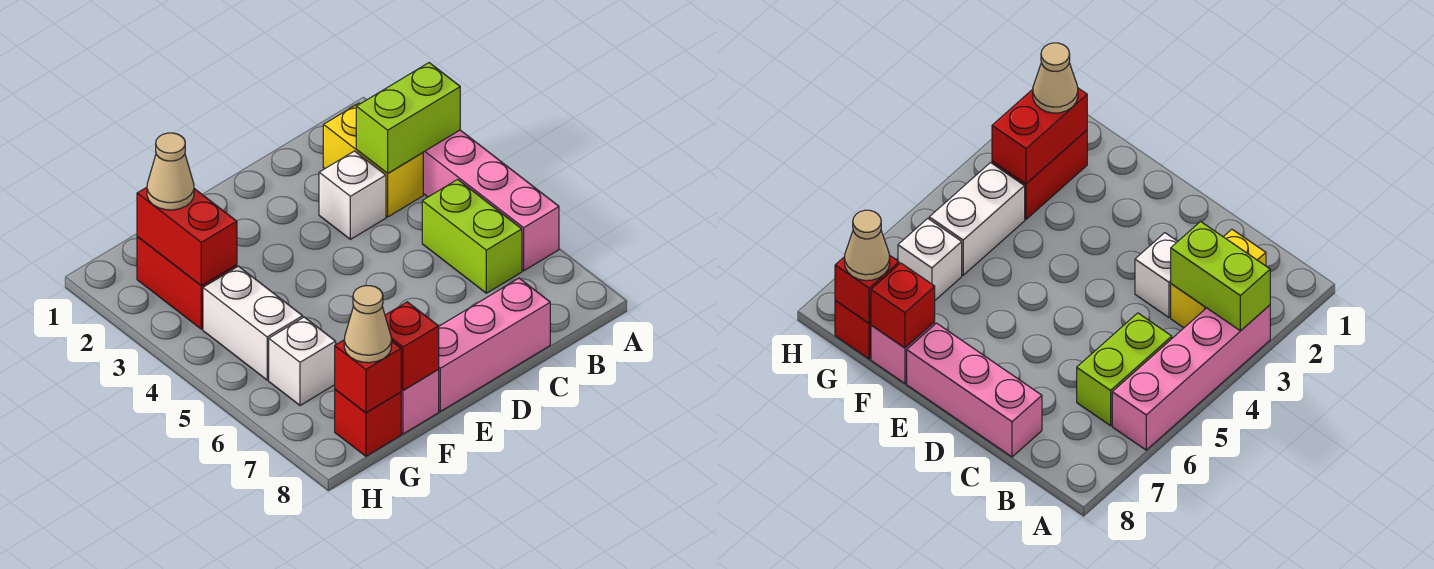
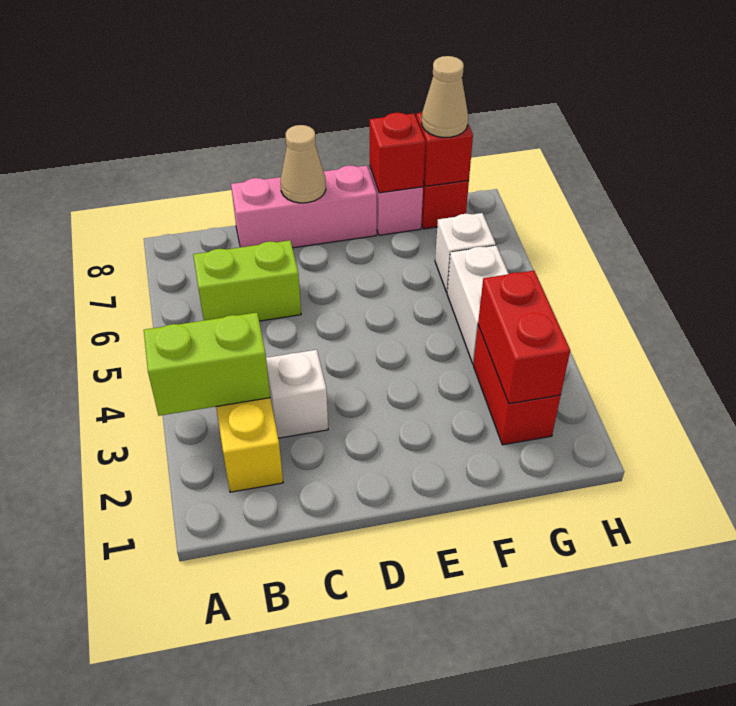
pink brick A3:A6 level 1 -> none
lime brick B5:B6 level 1 -> lime brick B6:C6 level 1
tan cone G2 level 3 -> tan cone D8 level 2

